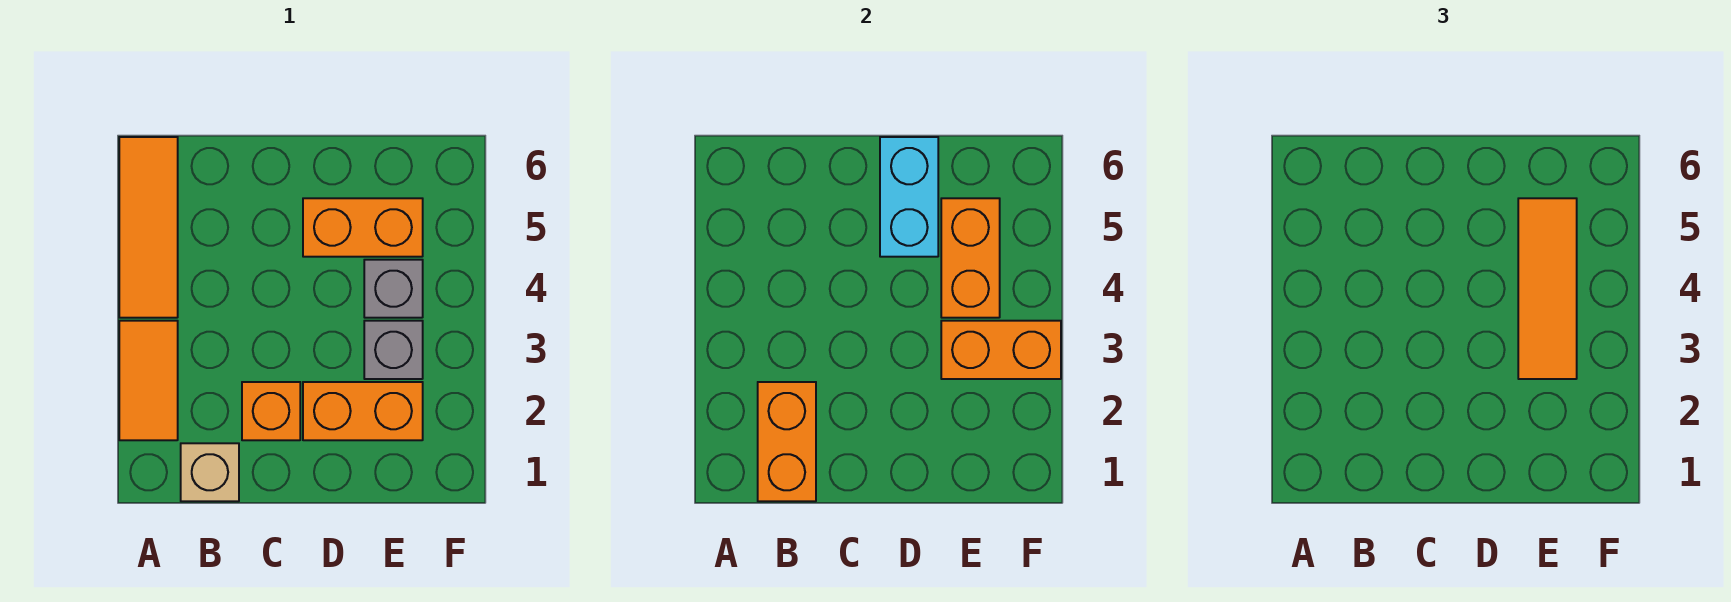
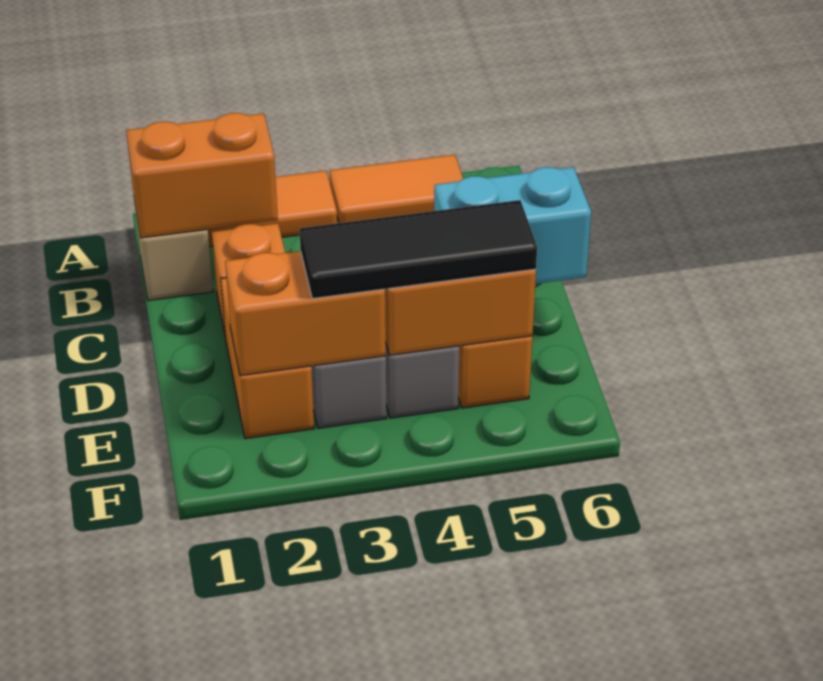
orange tile A4:A6 level 1 -> orange tile A4:A5 level 1
orange brick E3:F3 level 2 -> orange brick E2:E3 level 2
orange tile E3:E5 level 3 -> black tile E3:E5 level 3

